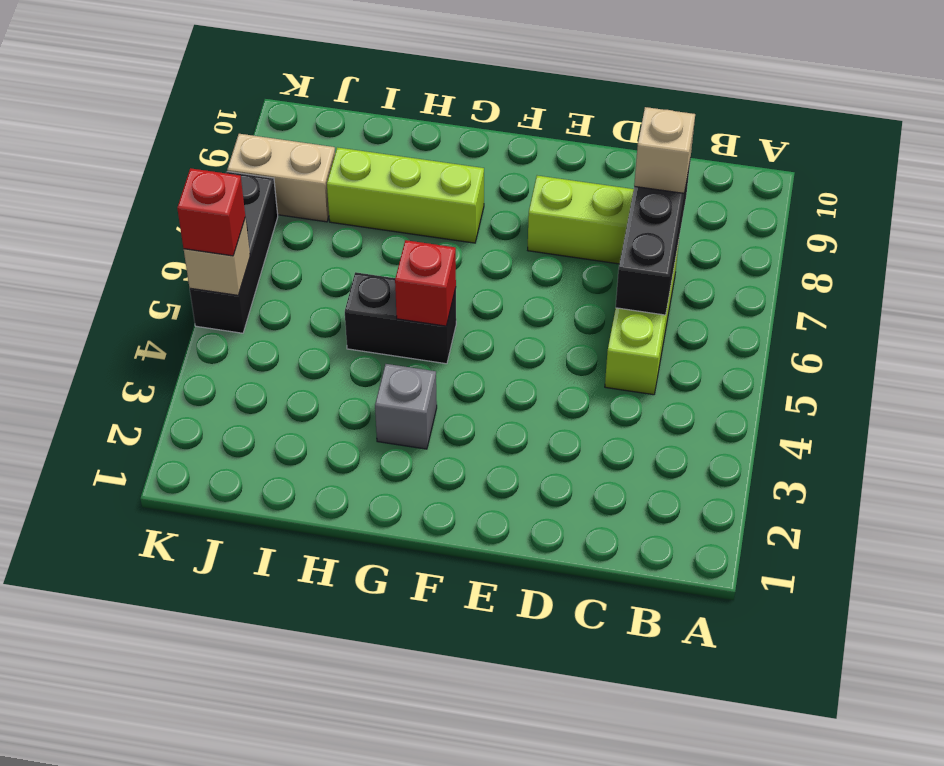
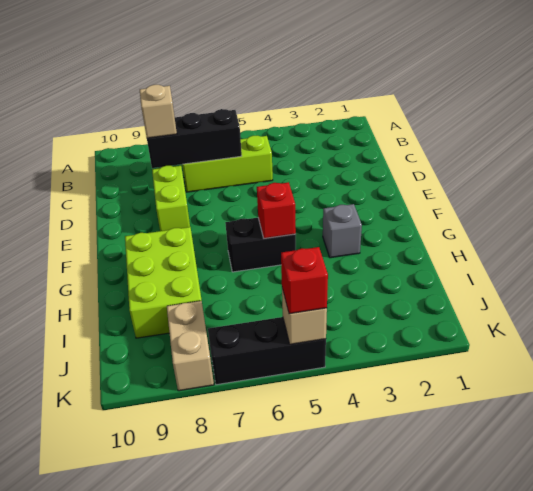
black brick G5:H5 level 1 -> black brick G5:G6 level 1
lime brick G8:I8 level 1 -> lime brick G8:I9 level 1

